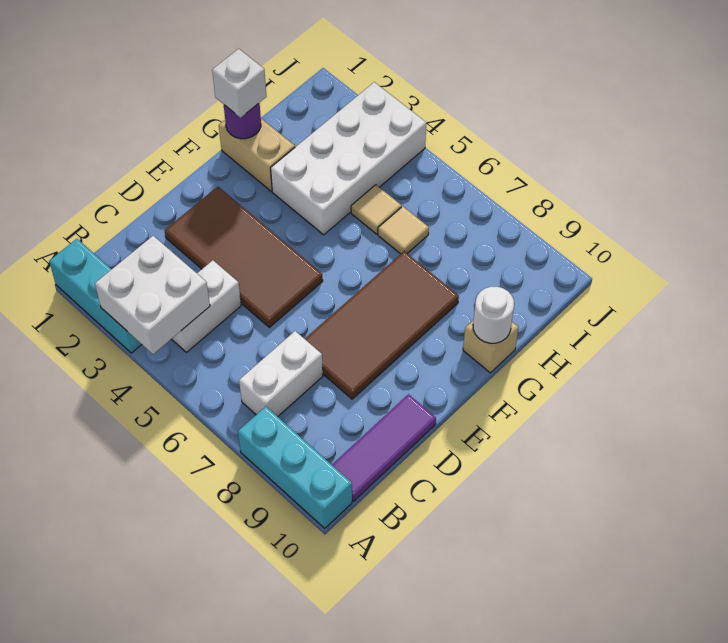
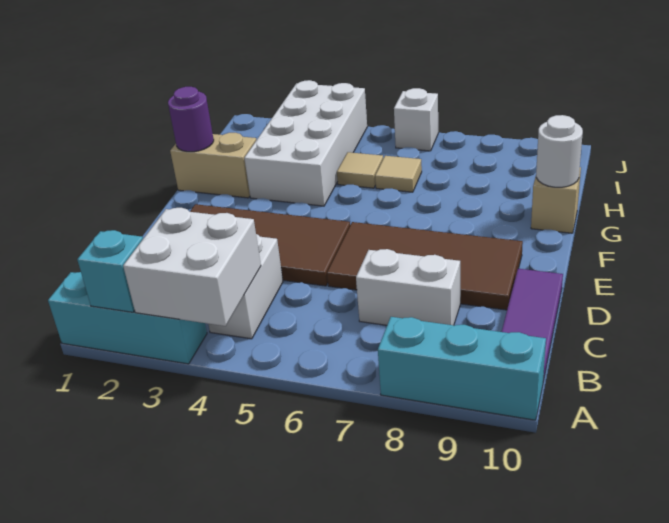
none -> cyan brick A2 level 2
white brick B7:C7 level 1 -> white brick C7:C8 level 1
brown tile D7:G8 level 1 -> brown tile D6:E9 level 1
white brick G1 level 3 -> white brick J6 level 1

